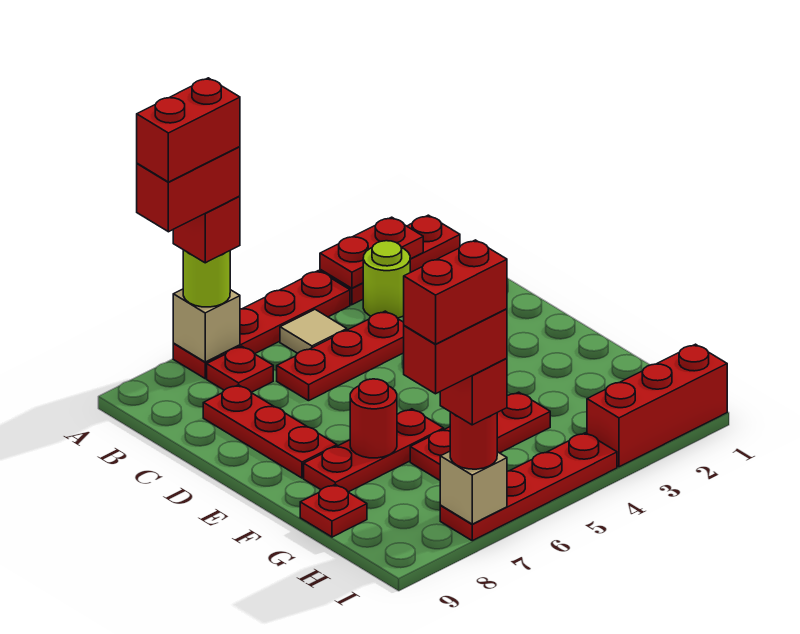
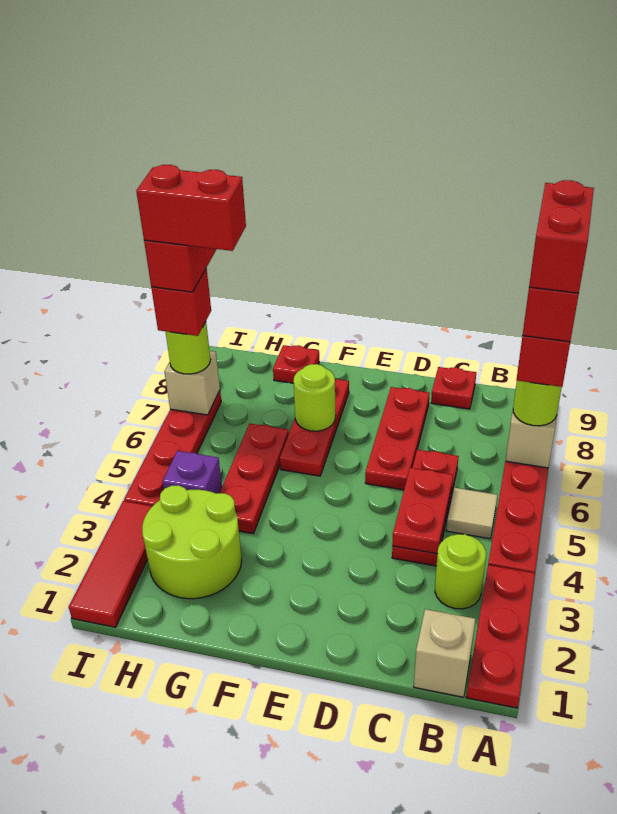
red plate A2:A3 level 2 -> red plate C4:C5 level 2
none -> tan brick B1 level 1
red plate B7 level 1 -> red plate C9 level 1
red plate C8:E8 level 1 -> red plate D6:D8 level 1
red round brick F7 level 2 -> lime round brick F7 level 2
none -> lime round brick G2:H3 level 1
none -> purple brick H4 level 1
red brick I1:I3 level 1 -> red tile I1:I3 level 1
red round brick I7 level 3 -> lime round brick I7 level 3
red brick I7:I8 level 6 -> red brick H7:I7 level 6

